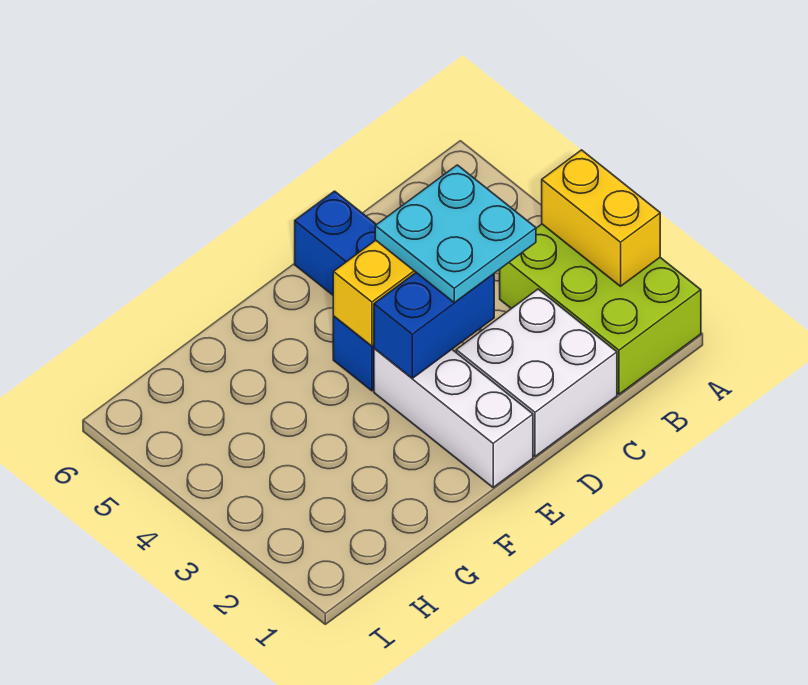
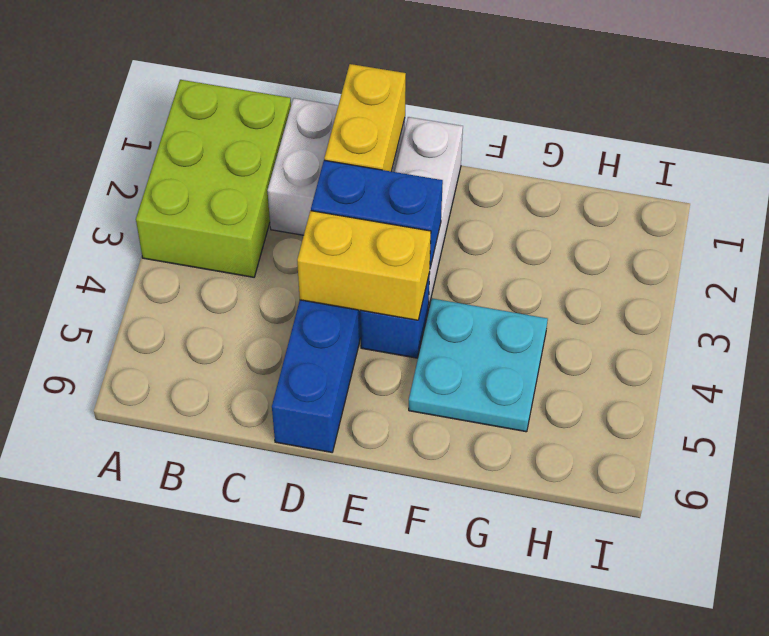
yellow brick A2:A3 level 2 -> yellow brick D1:D2 level 2
cyan plate C3:D4 level 3 -> cyan plate F4:G5 level 1

